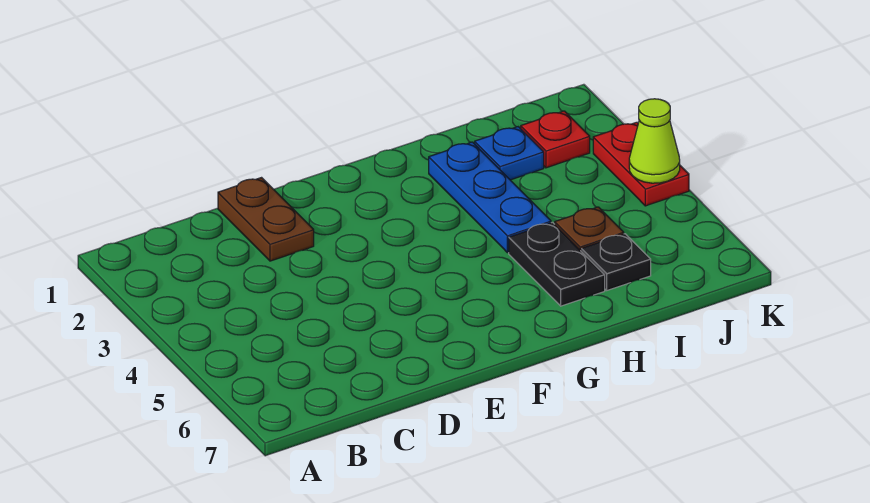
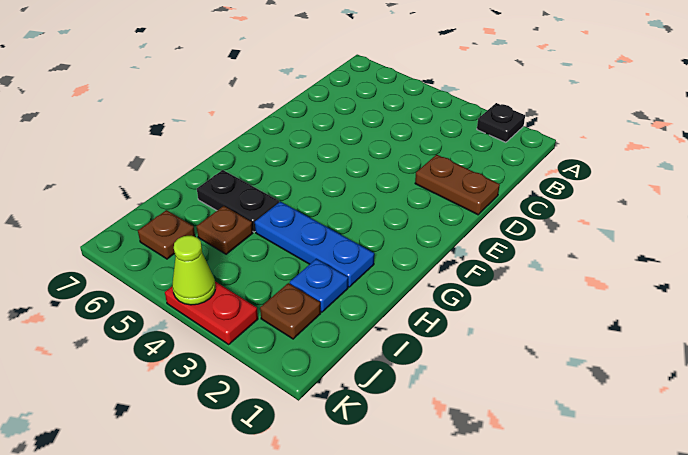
black plate I6 level 1 -> black plate A2 level 1
red plate J2 level 1 -> brown plate J2 level 1
none -> brown plate J6 level 1

